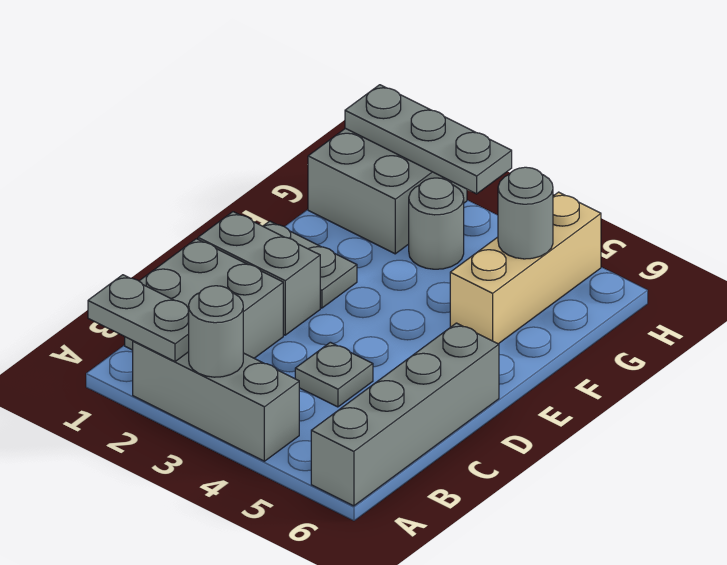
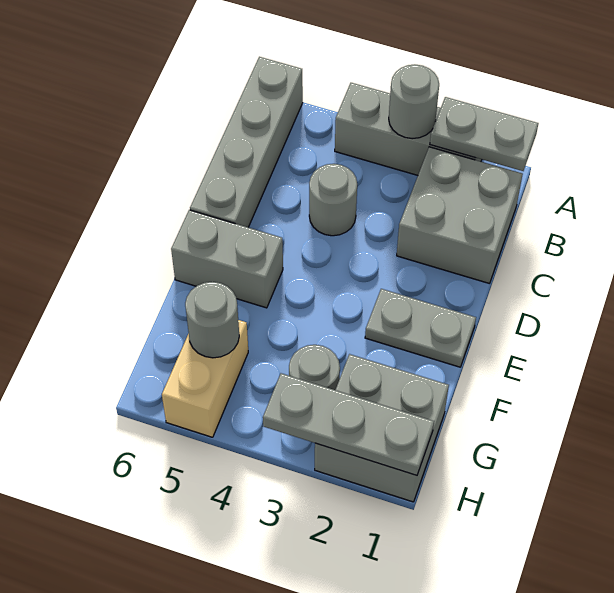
grey plate C4 level 1 -> grey round brick C4 level 1
grey brick D1:D2 level 1 -> grey brick E5:E6 level 1
tan brick F5:H5 level 1 -> tan brick G5:H5 level 1

